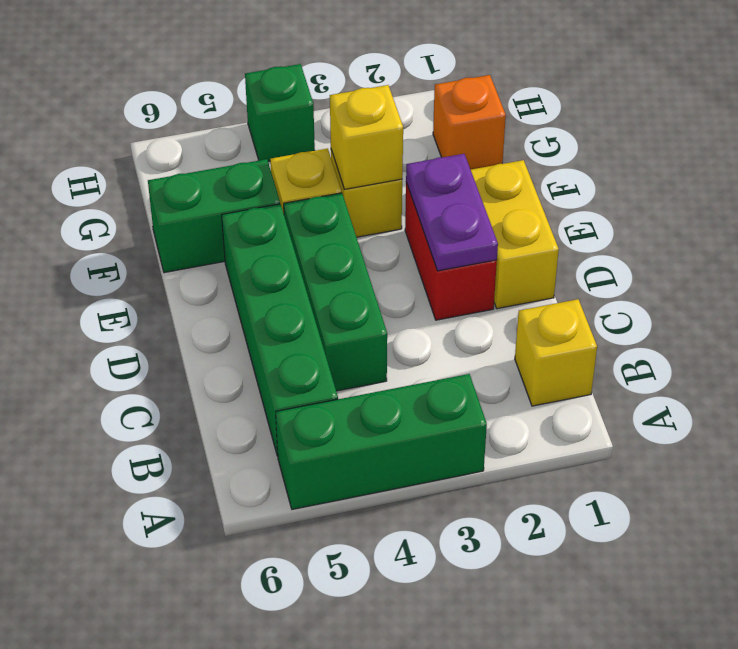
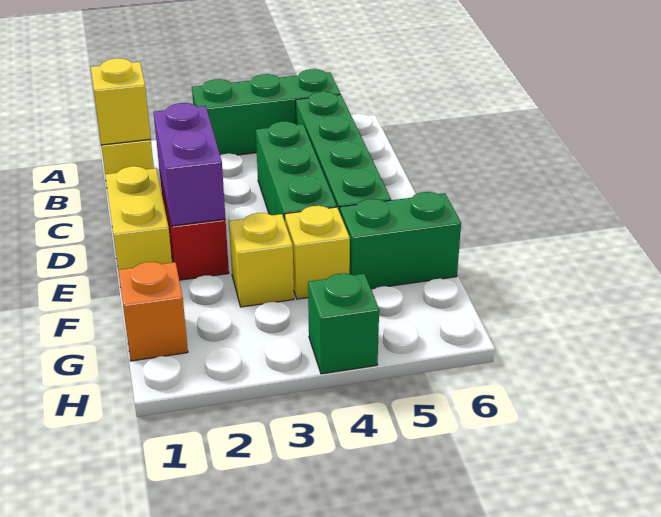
purple plate D2:E2 level 2 -> purple brick D2:E2 level 2
yellow brick F3 level 2 -> yellow brick B1 level 2

